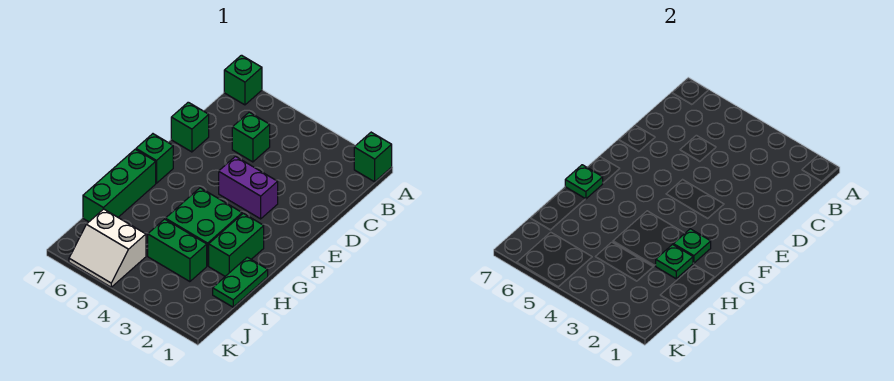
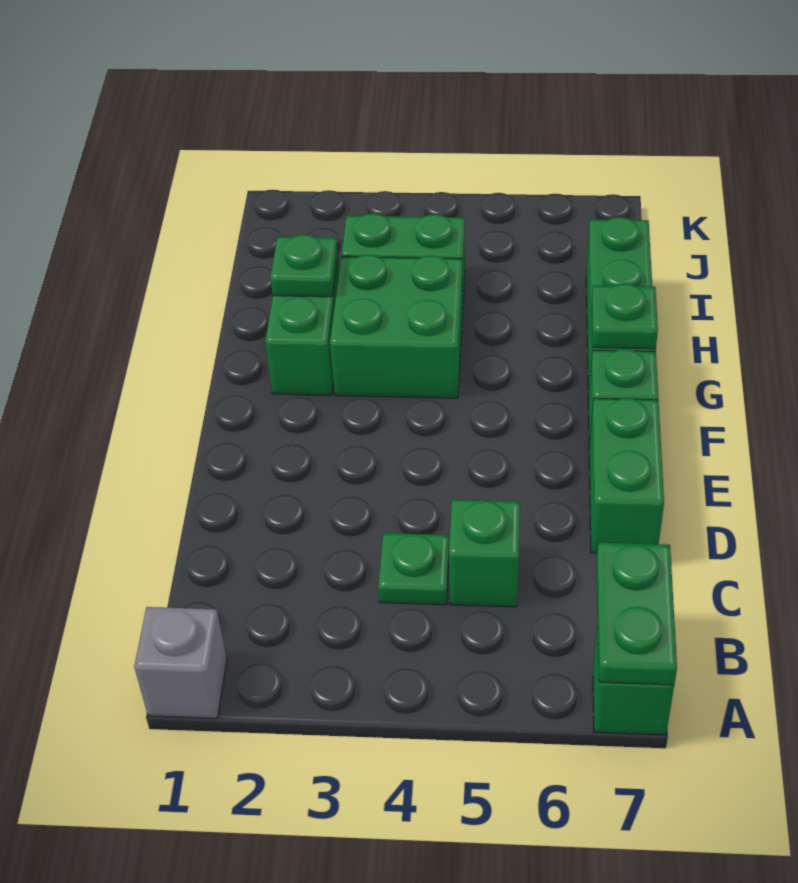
green brick A1 level 1 -> grey brick A1 level 1
green brick D7 level 1 -> green brick D7:E7 level 1
purple brick E3:E4 level 1 -> none
green plate G2 level 2 -> green plate C4 level 1
green plate H1:I1 level 1 -> green plate A7:B7 level 2
white slope J5:K6 level 1 top J -> none

